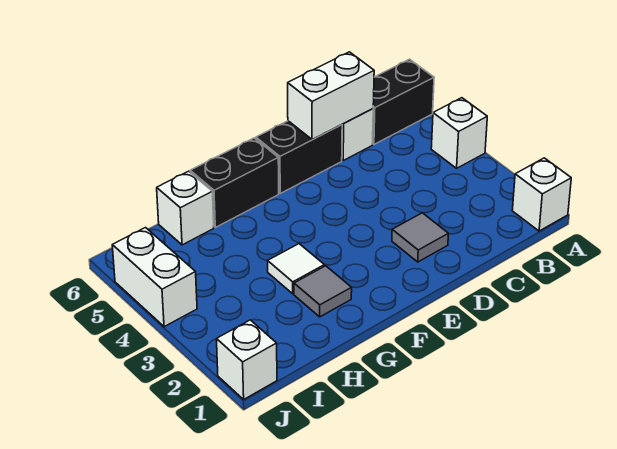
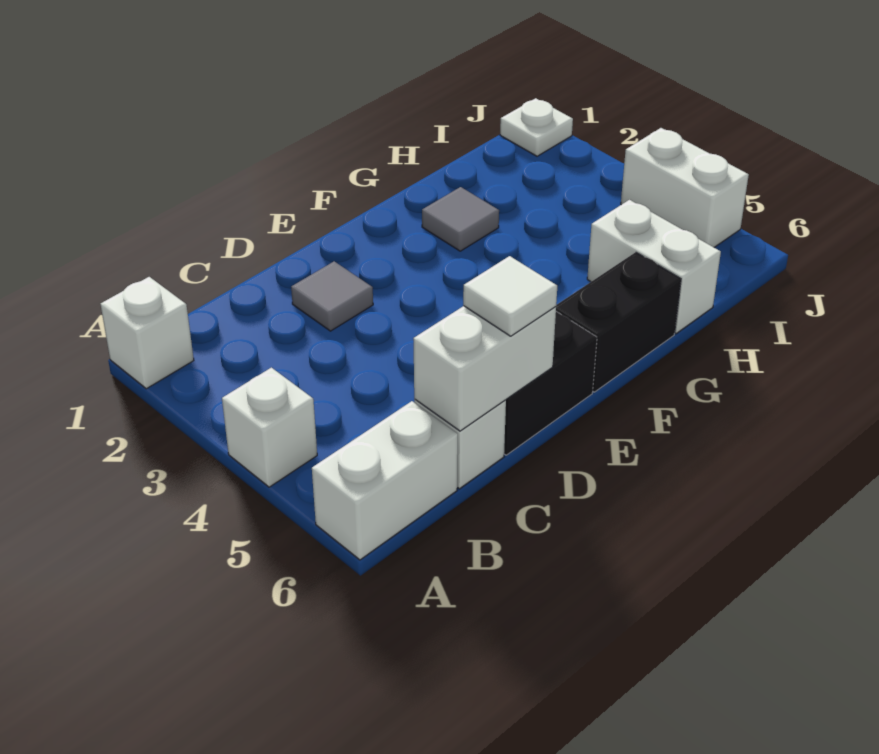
black brick A6:B6 level 1 -> white brick A6:B6 level 1
white tile G3 level 1 -> white tile D6 level 3
white brick H6 level 1 -> white brick H5:H6 level 1
white brick J1 level 1 -> white plate J1 level 1

